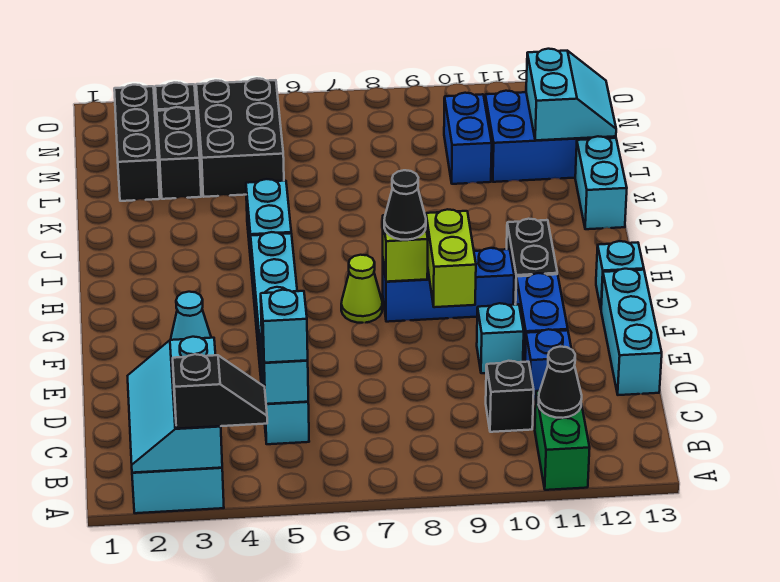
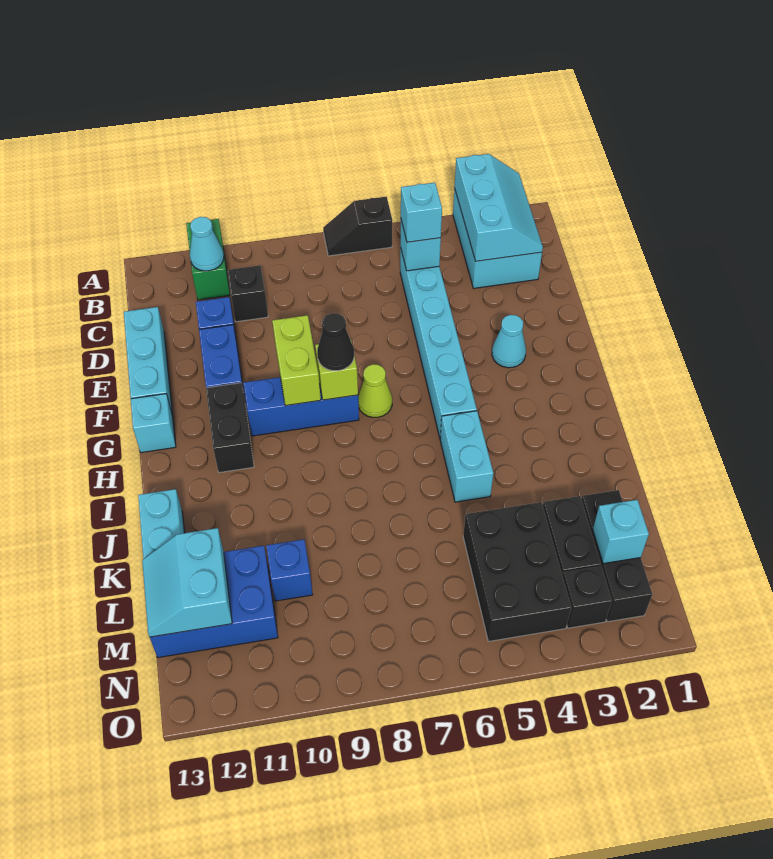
black slope A3:A4 level 3 top 3 -> black slope A6:A7 level 1 top 6
black cone B11 level 2 -> cyan cone B11 level 2
cyan brick E10 level 1 -> cyan brick M2 level 2
blue brick L10:M10 level 1 -> blue brick L10 level 1

